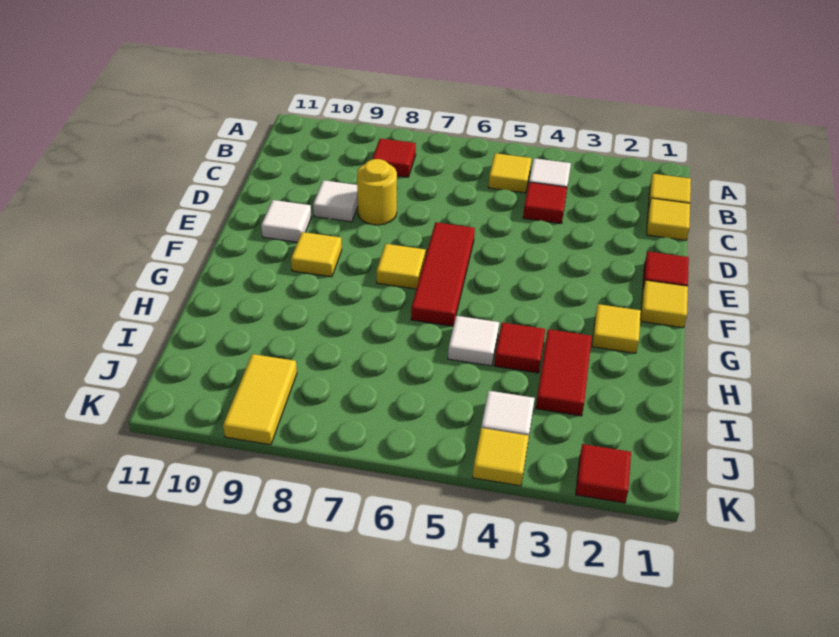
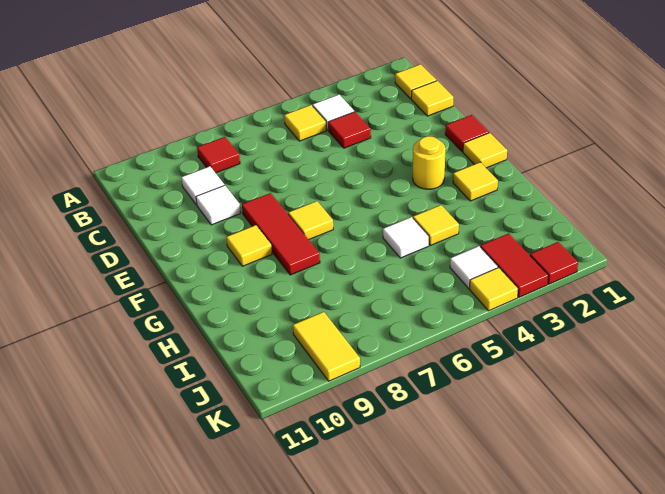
yellow round brick D8 level 1 -> yellow round brick F3 level 1
red tile E6:G6 level 1 -> red tile E8:G8 level 1
white tile E10 level 1 -> white tile C9 level 1
red tile H3:I3 level 1 -> red tile J3:K3 level 1
red tile H4 level 1 -> yellow tile H4 level 1

